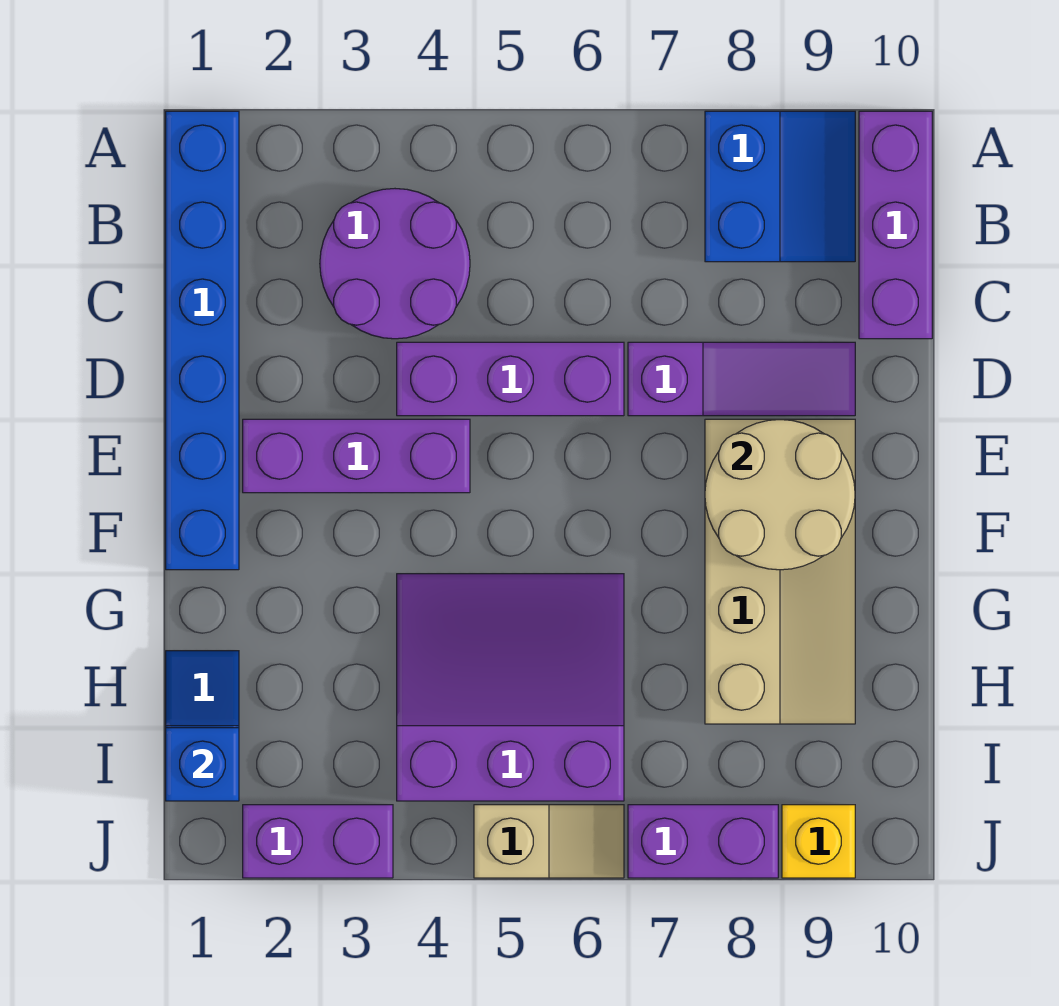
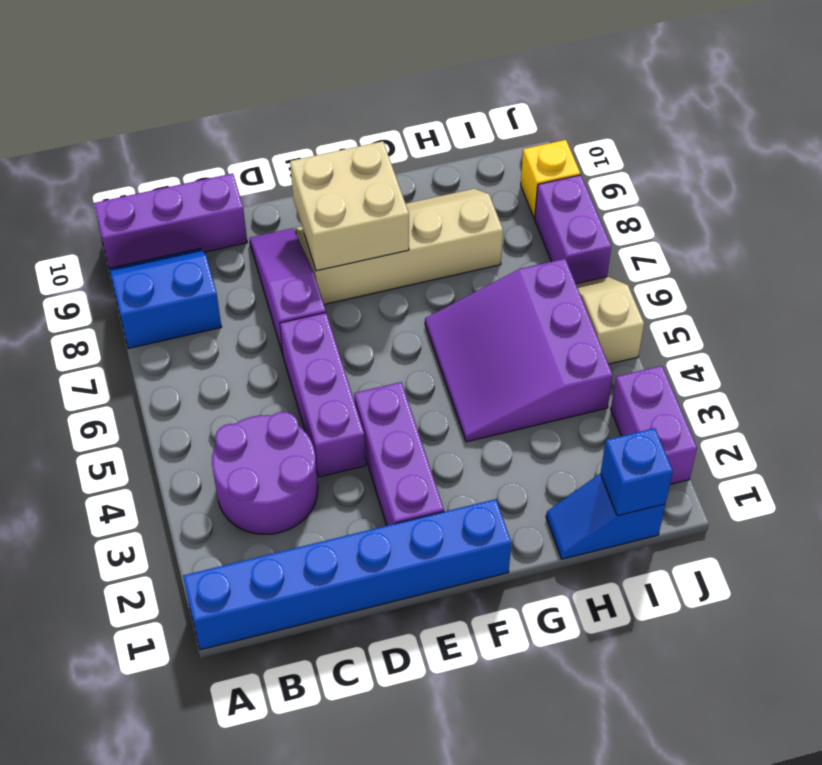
tan round brick E8:F9 level 2 -> tan brick E8:F9 level 2

